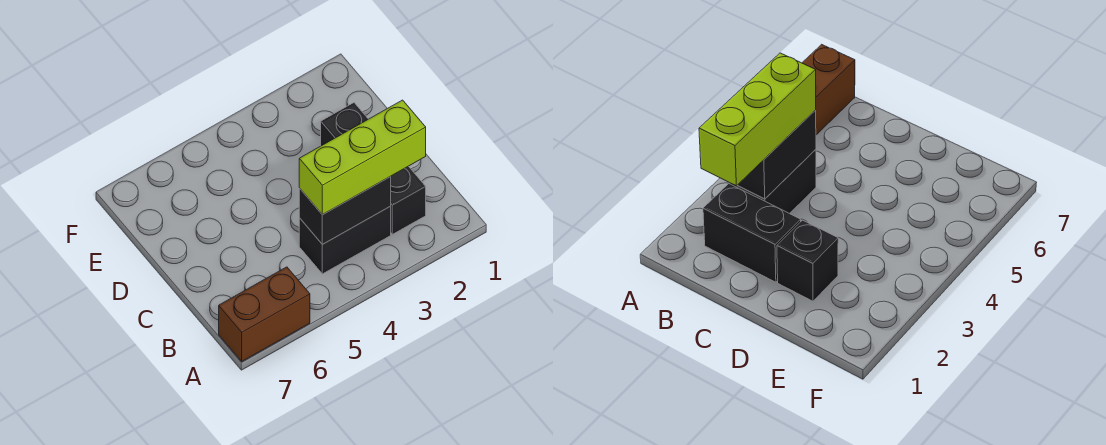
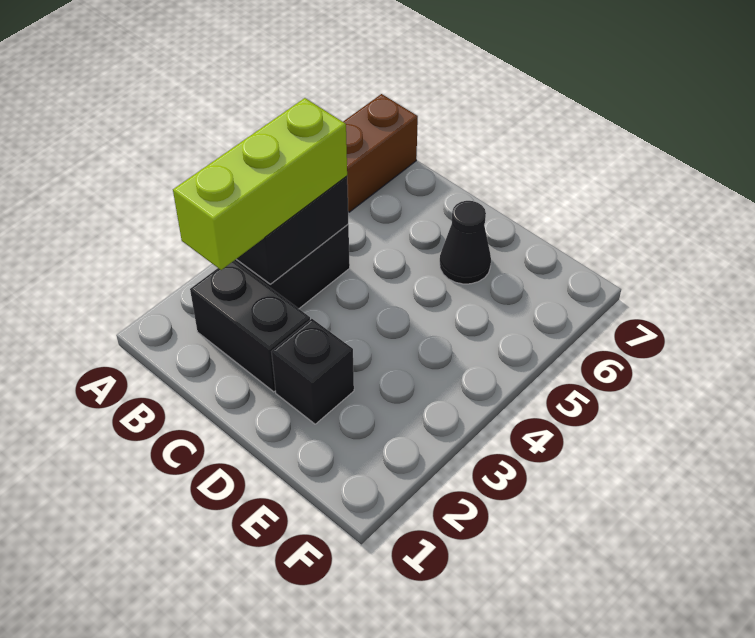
none -> black cone D6 level 1

